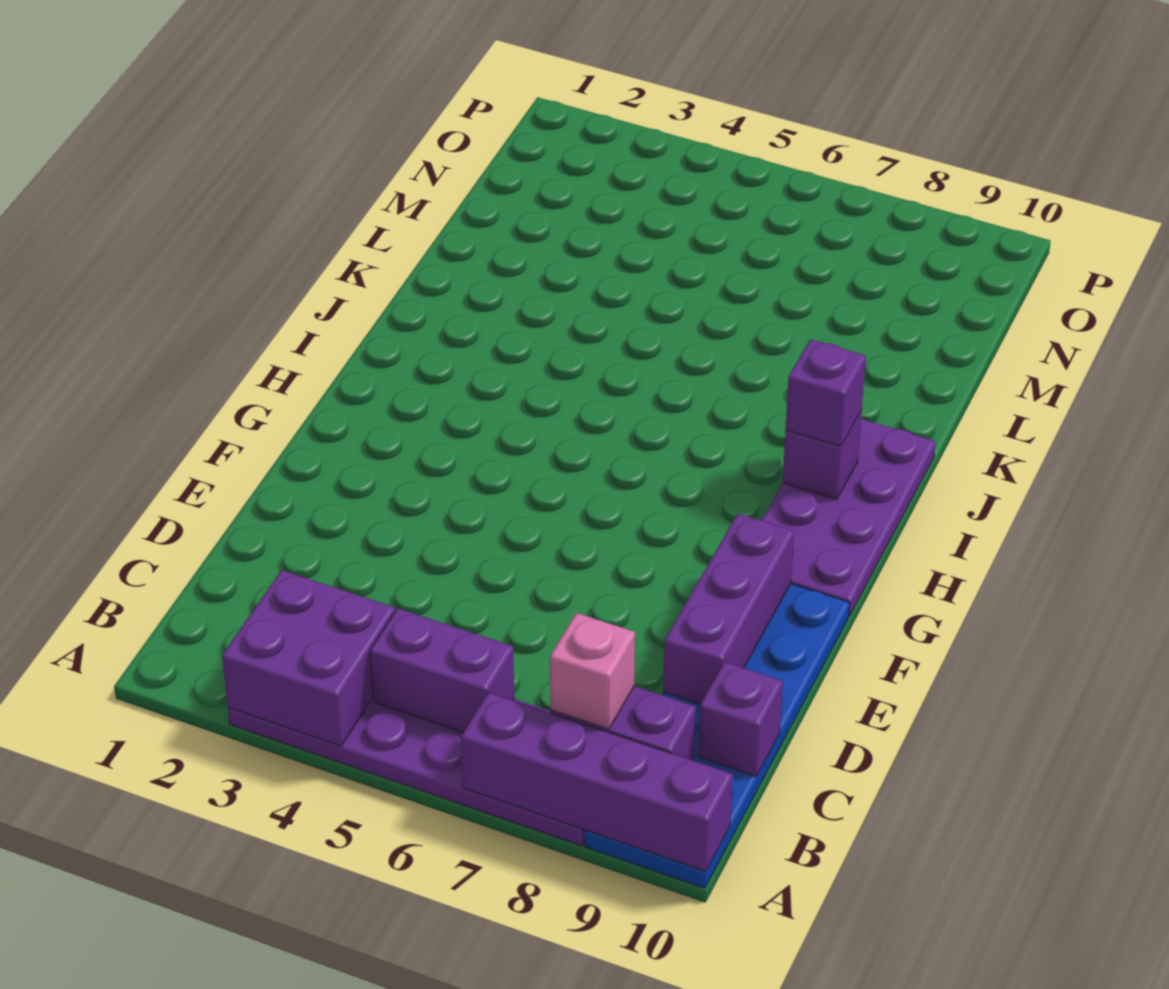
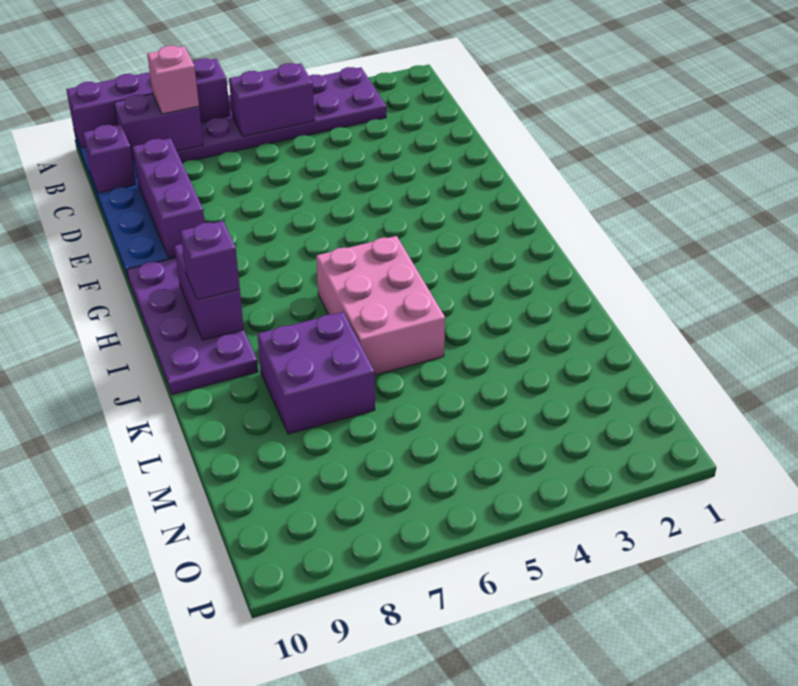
purple brick A3:B4 level 2 -> purple brick K7:L8 level 1
none -> pink brick I5:K6 level 1
purple brick I9 level 2 -> purple brick H9:I9 level 2

